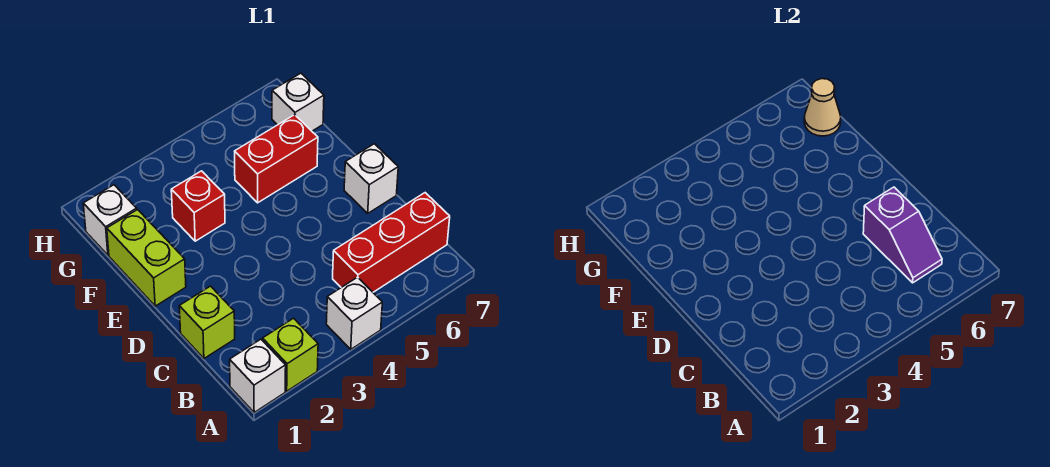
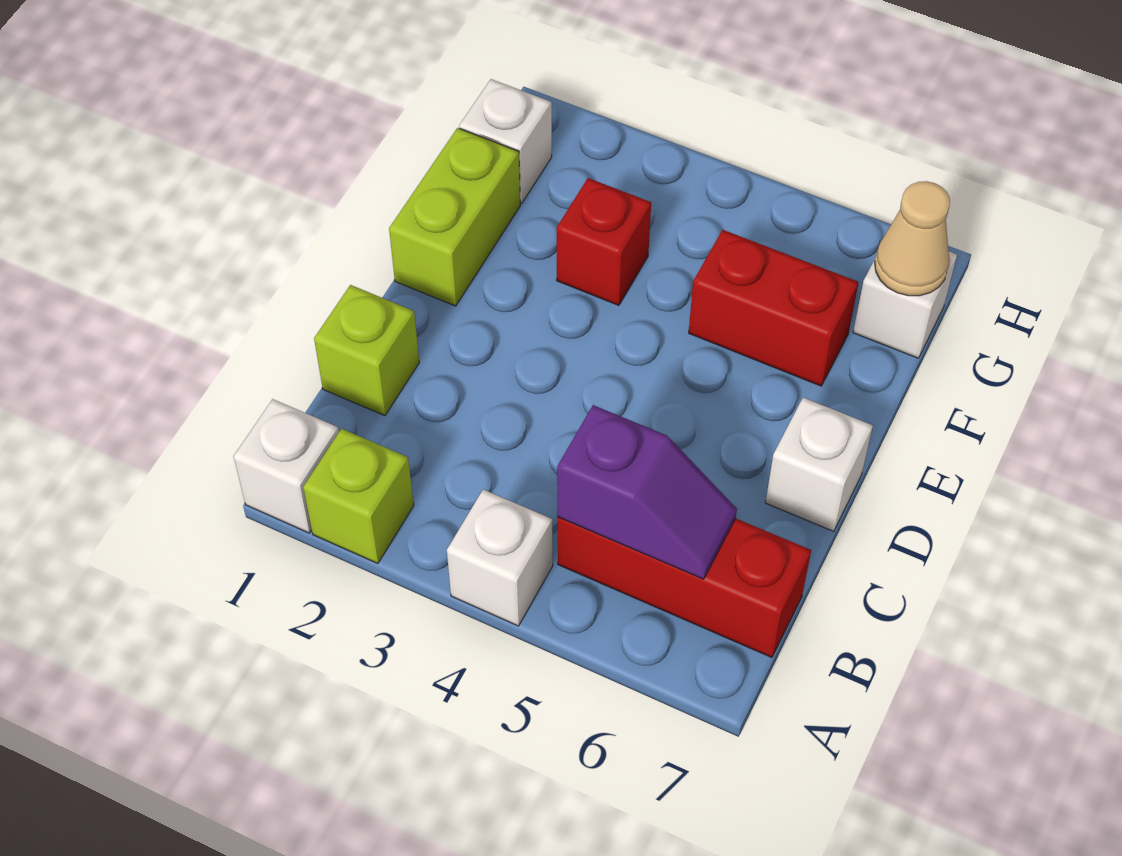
purple slope B6:C6 level 2 top C -> purple slope B5:B6 level 2 top 5

